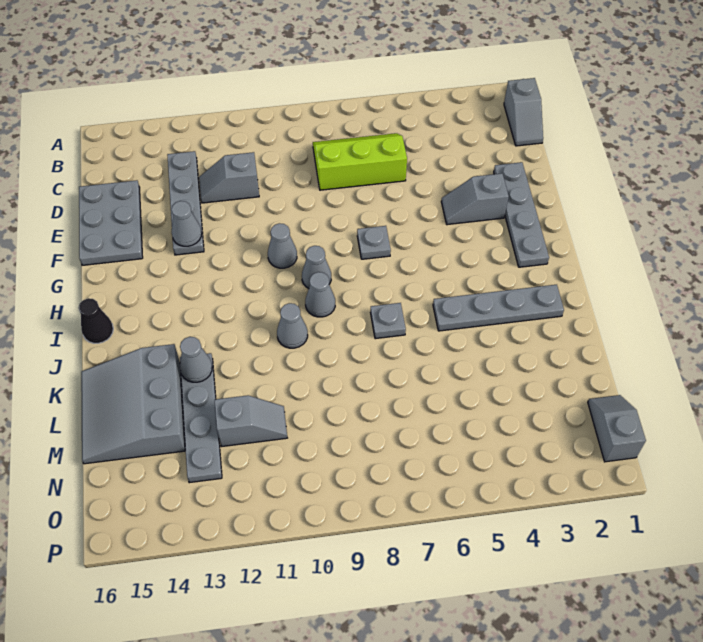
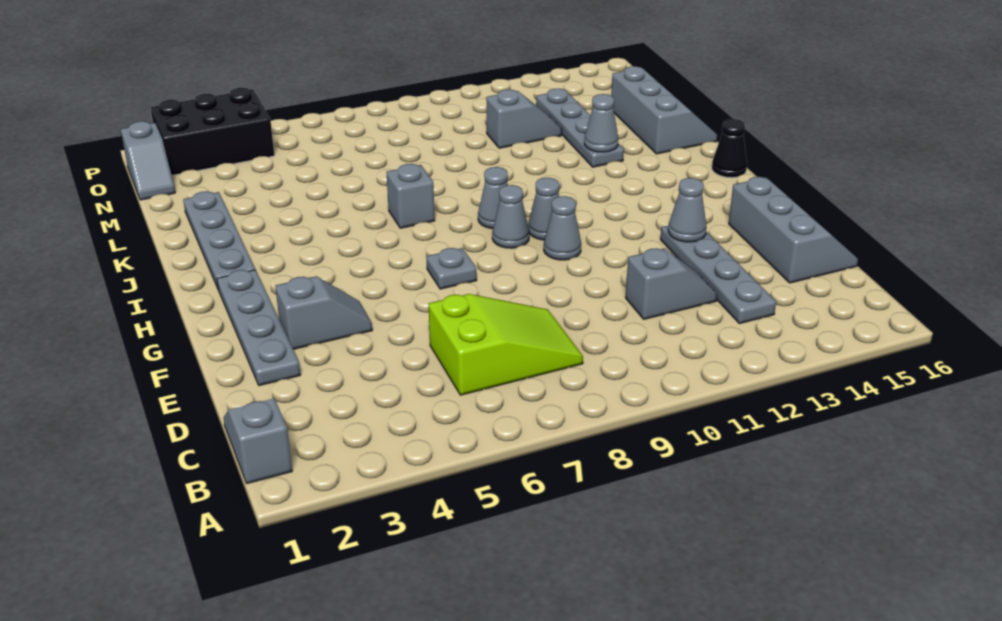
lime slope C6:D8 level 1 top D -> lime slope C6:D8 level 1 top 6
grey plate D15:F16 level 1 -> grey slope D15:F16 level 1 top 15
grey plate J2:J5 level 1 -> grey plate I2:L2 level 1
grey plate J7 level 1 -> grey brick J7 level 1
grey cone J10 level 1 -> grey cone H10 level 1
grey slope K14:M16 level 1 top 14 -> grey slope K15:M16 level 1 top 15
grey slope M11:M12 level 1 top 12 -> grey slope M11:M12 level 1 top 11
none -> black brick O2:P4 level 1

